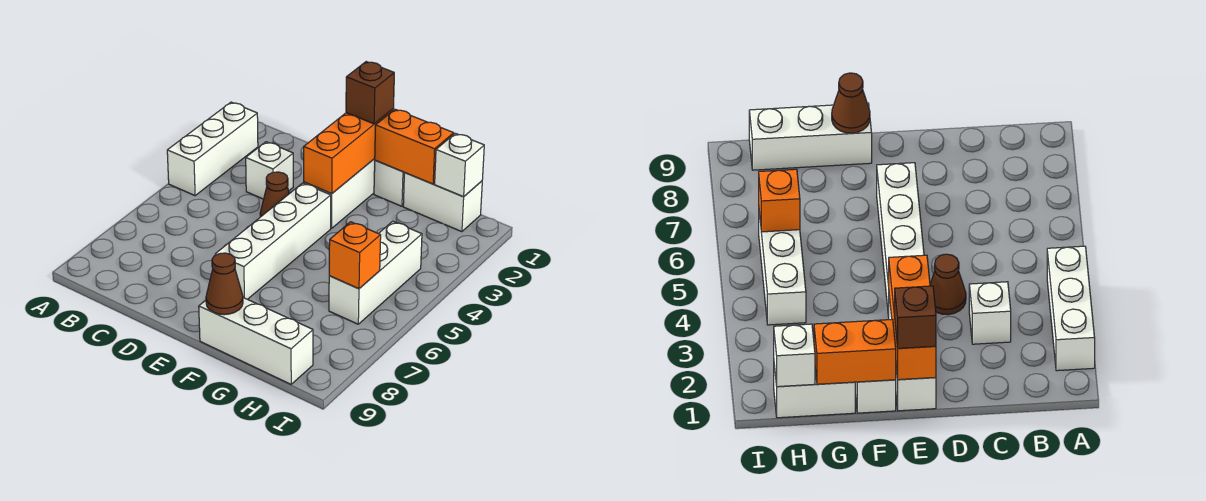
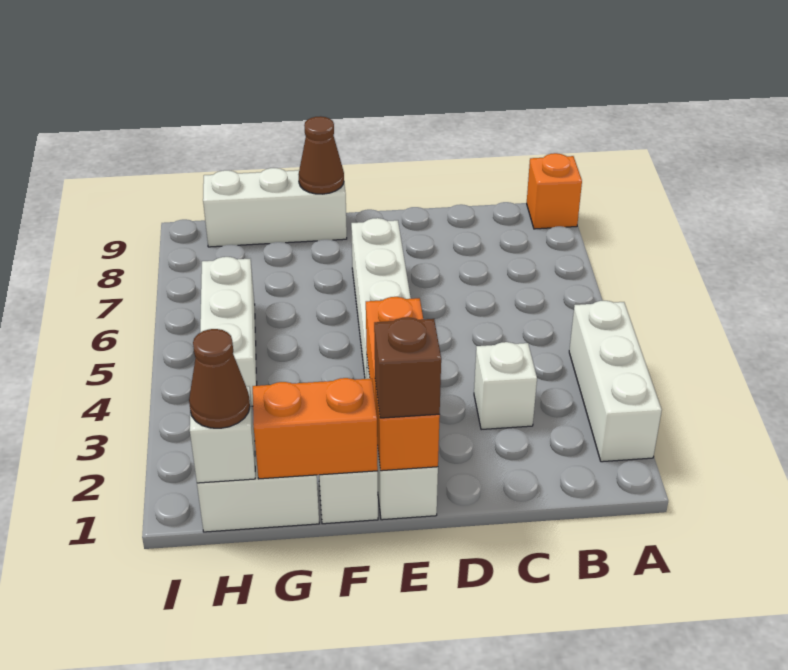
brown cone D4 level 1 -> brown cone H1 level 3
orange brick H6 level 2 -> orange brick A9 level 1

